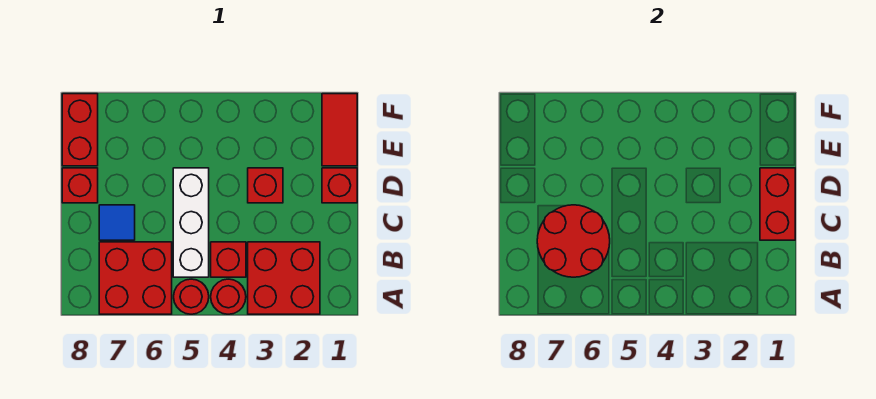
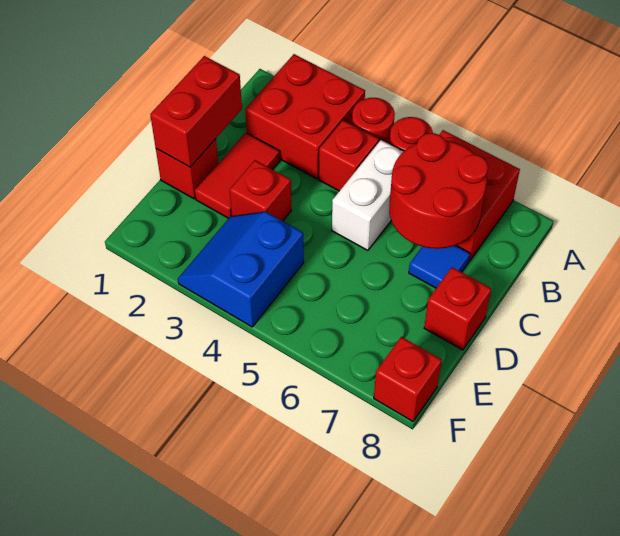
white brick B5:D5 level 1 -> white brick B5:C5 level 1
red tile E1:F1 level 1 -> red tile C2:D2 level 1
none -> blue slope E3:F4 level 1 top 4
red brick E8:F8 level 1 -> red brick F8 level 1

